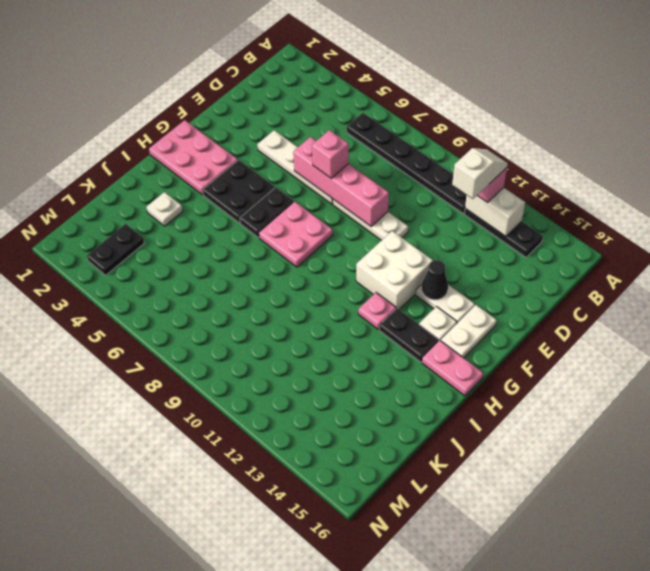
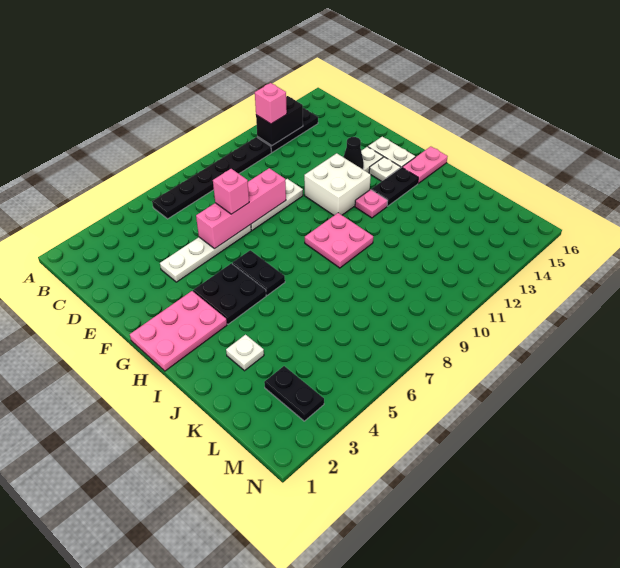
white brick B12:B13 level 2 -> black brick B12:B13 level 2
white slope B12:C12 level 4 top C -> none
pink plate G7:H8 level 1 -> pink plate H9:I10 level 1

